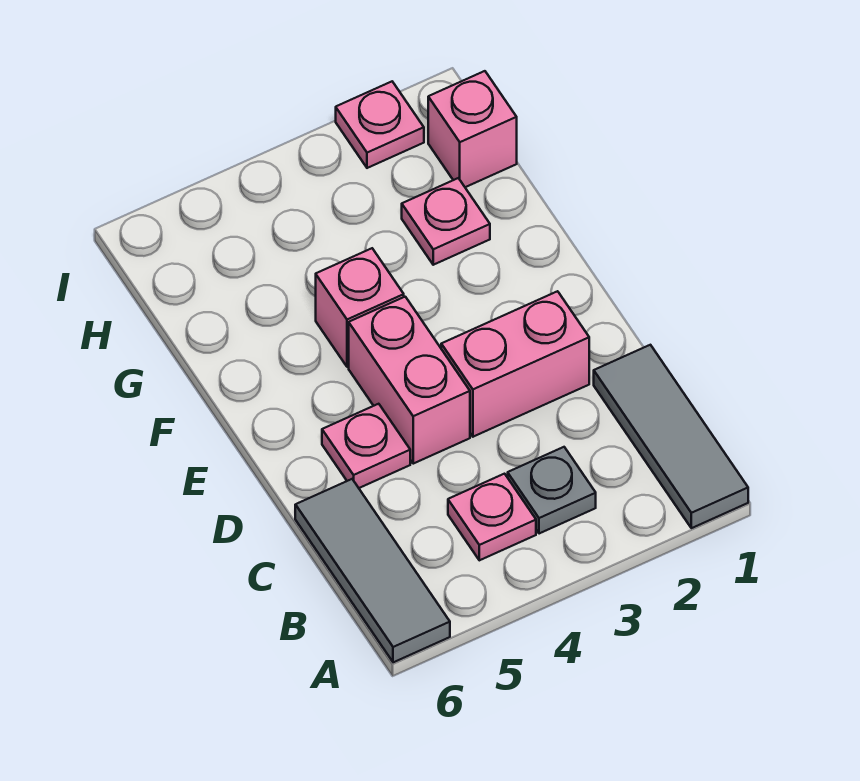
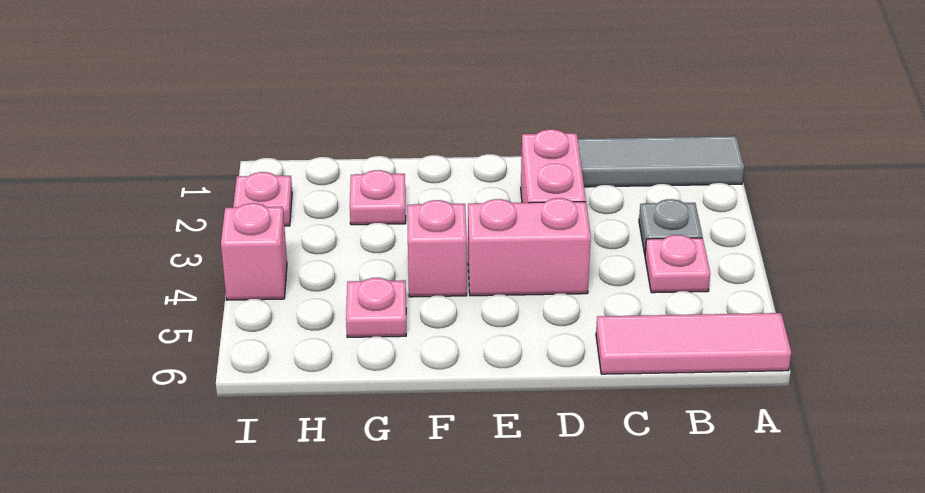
grey tile A6:C6 level 1 -> pink tile A6:C6 level 1
pink plate D5 level 1 -> pink plate G5 level 1
pink brick H1 level 1 -> pink brick I4 level 1

